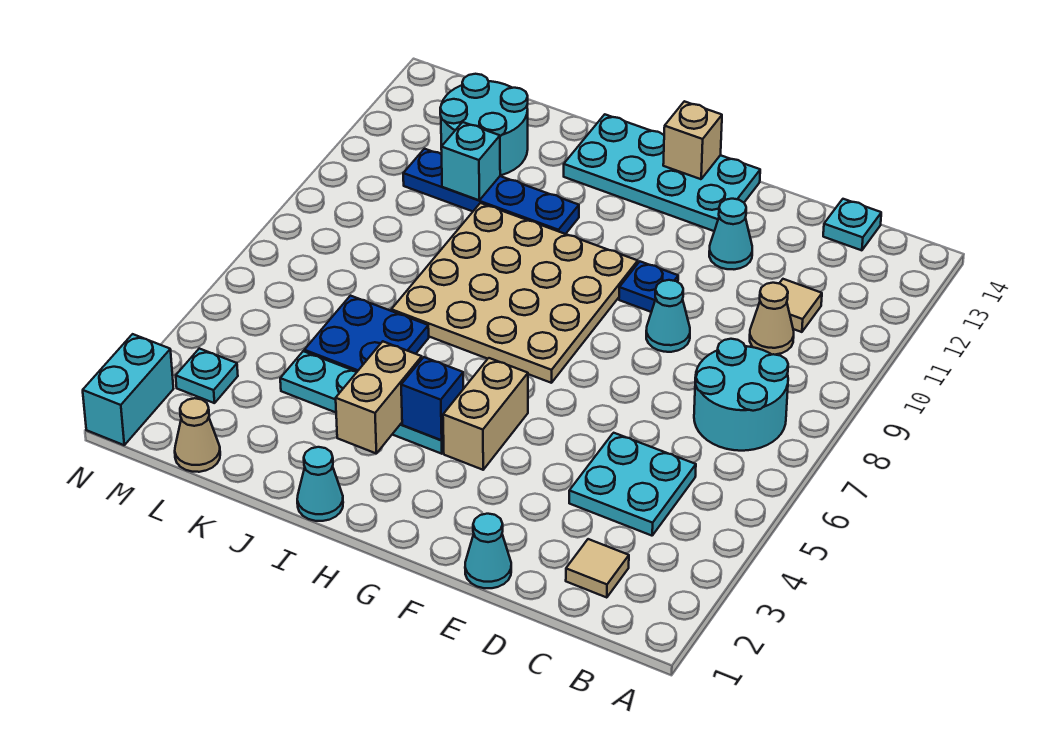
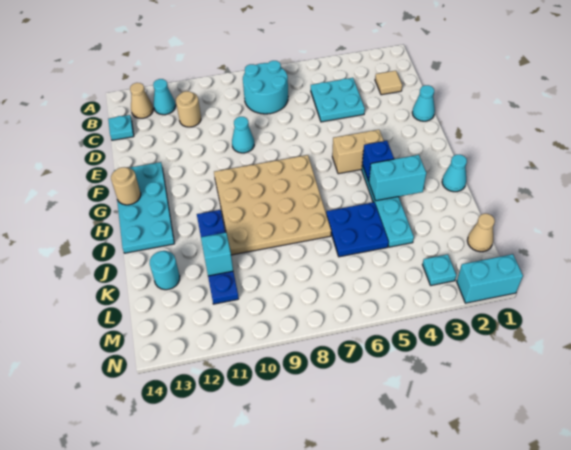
tan cone C10 level 1 -> tan cone B13 level 1
tan tile C11 level 1 -> tan round brick C11 level 1
cyan cone E12 level 1 -> cyan cone B12 level 1
blue plate F10 level 1 -> none
tan brick G14 level 2 -> tan round brick G14 level 2
tan brick I3:I4 level 2 -> cyan brick I3:I4 level 2
cyan round brick K12:L13 level 1 -> cyan round brick K13 level 1

